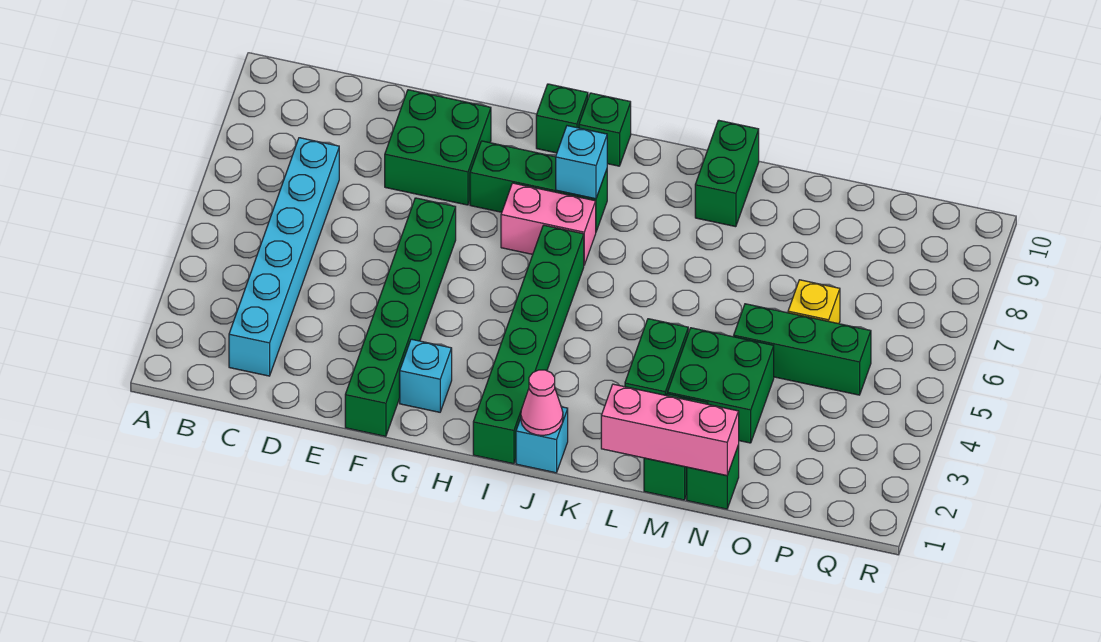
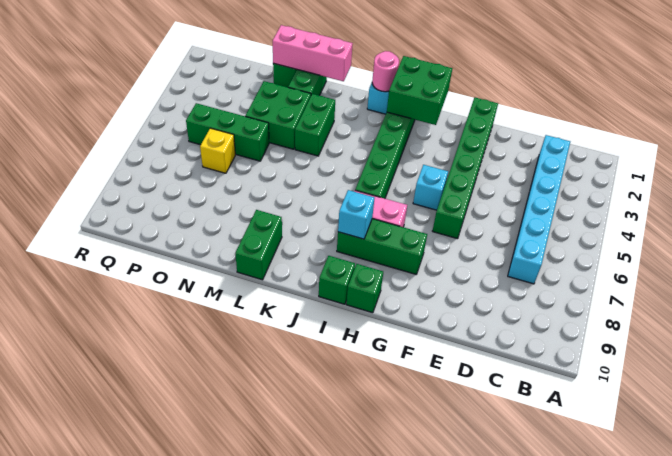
green brick E8:F9 level 1 -> green brick H1:I2 level 2
cyan brick G2 level 1 -> cyan brick G5 level 1
pink cone J1 level 2 -> pink round brick J1 level 2

